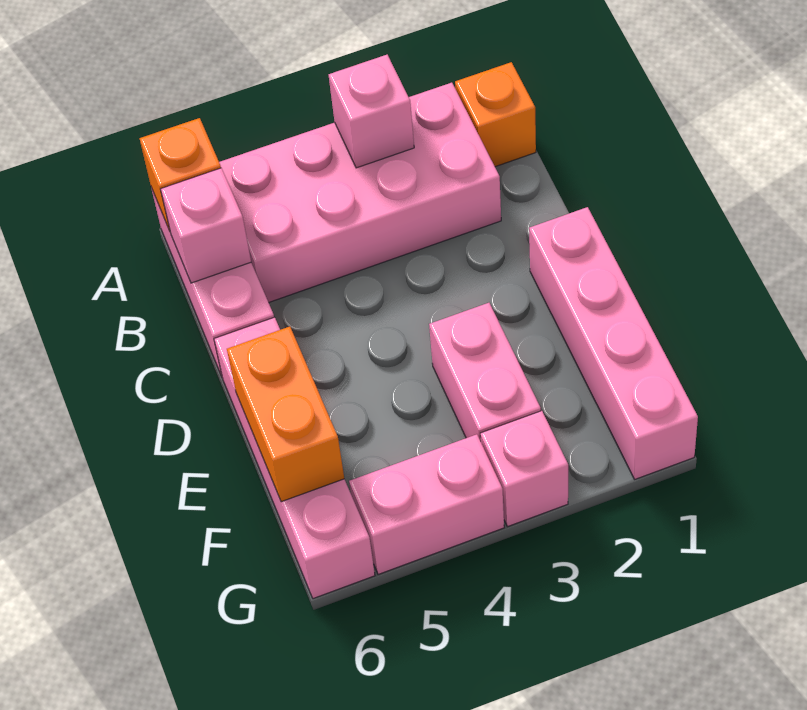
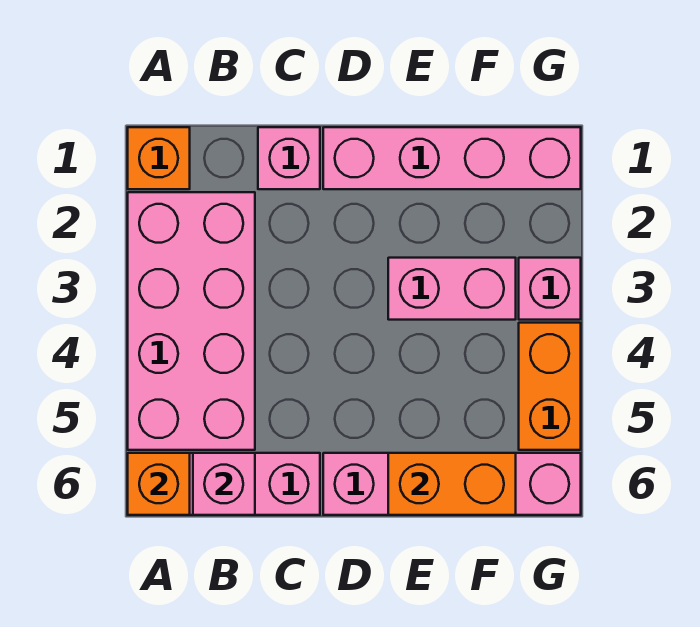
pink brick A3 level 2 -> pink brick C1 level 1
pink brick G4:G5 level 1 -> orange brick G4:G5 level 1

